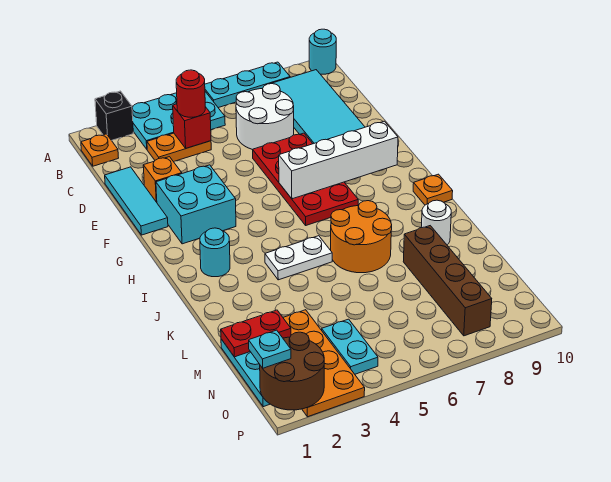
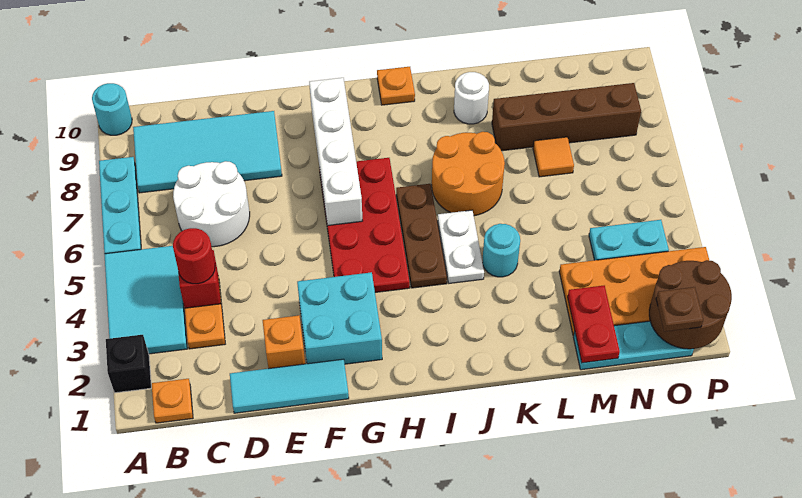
cyan plate A3:B5 level 1 -> cyan tile A3:B5 level 1
red plate E6:H7 level 1 -> red plate G4:H7 level 1
cyan round brick I2 level 1 -> cyan round brick K4 level 1
none -> brown plate I4:I6 level 1
none -> orange tile M7 level 1
cyan plate O1 level 3 -> brown plate O1 level 3

